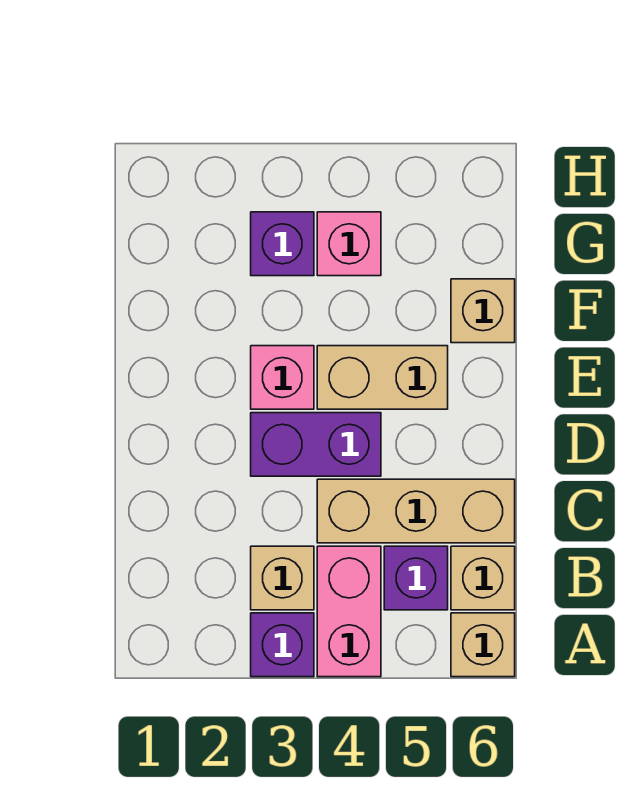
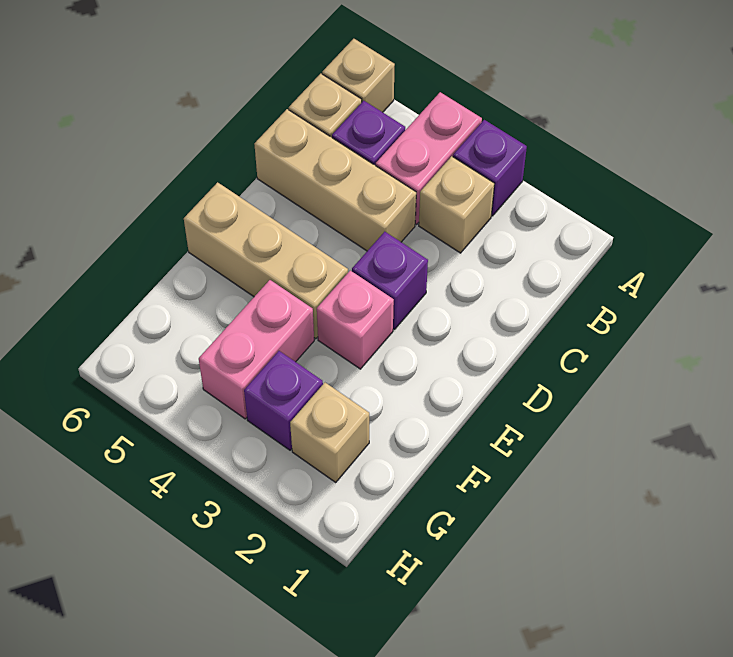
purple brick D3:D4 level 1 -> purple brick D3 level 1
tan brick E4:E5 level 1 -> tan brick E4:E6 level 1
tan brick F6 level 1 -> tan brick G2 level 1
pink brick G4 level 1 -> pink brick F4:G4 level 1

